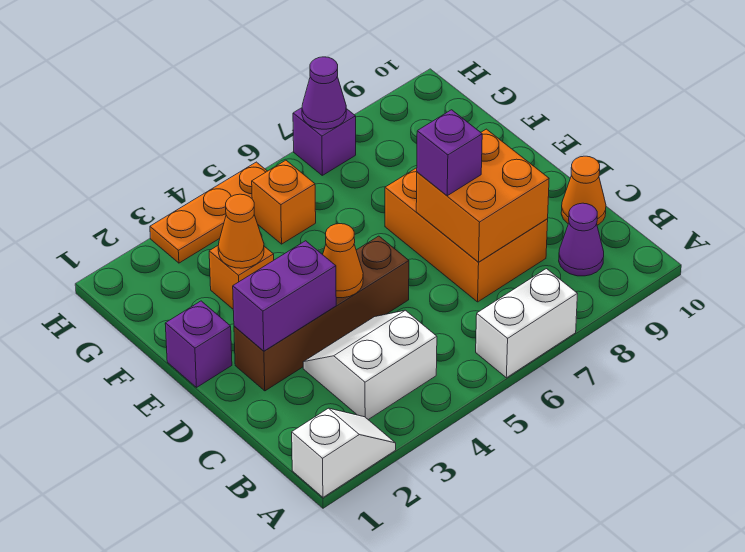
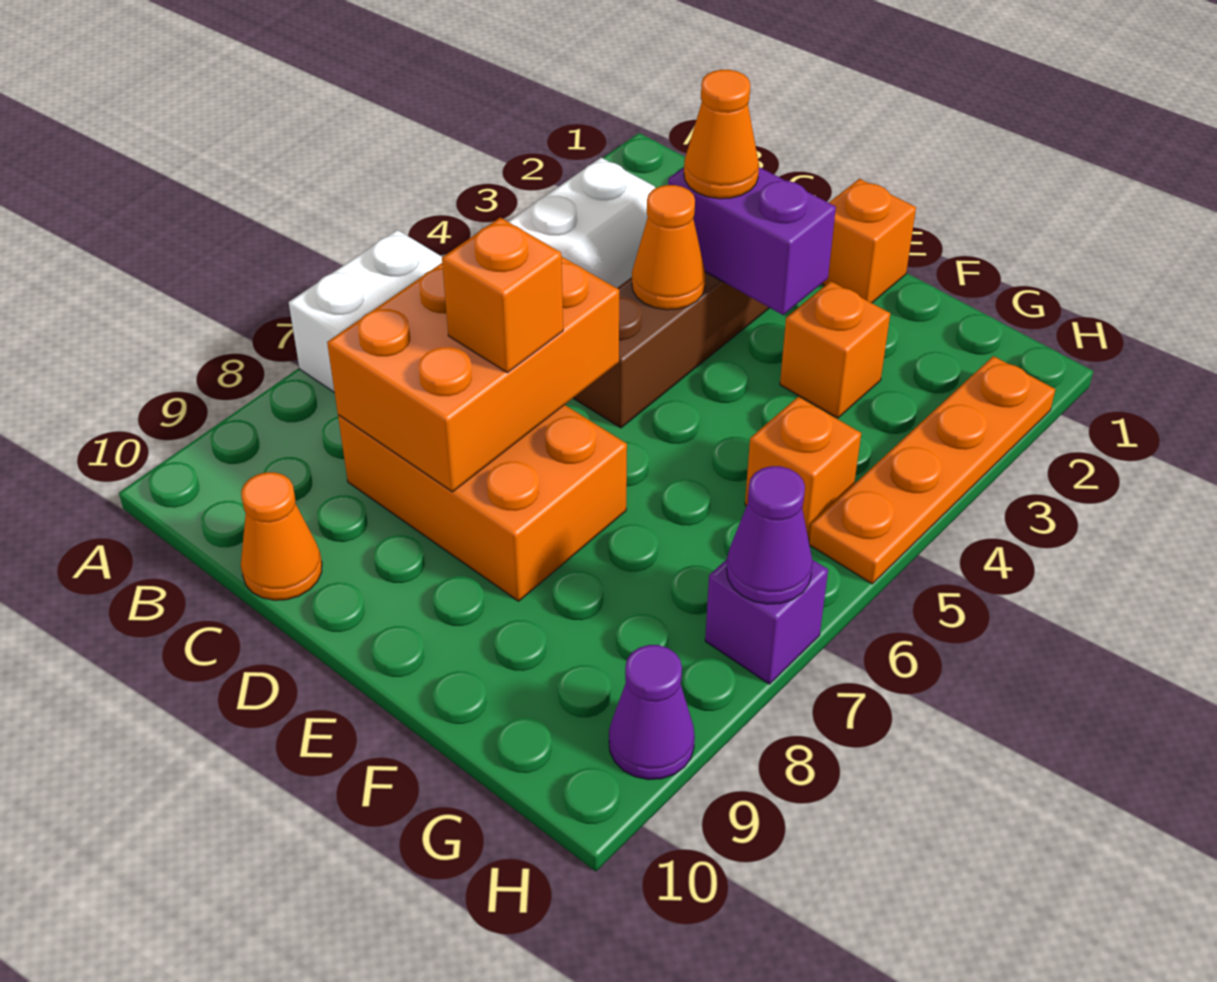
white slope A1:A2 level 1 top 1 -> none
purple cone B9 level 1 -> purple cone H9 level 1
orange brick C7:D8 level 2 -> orange brick C6:D8 level 2
purple brick D2:D3 level 2 -> purple brick D3:E3 level 2
purple brick D7 level 3 -> orange brick D7 level 3
purple brick E1 level 1 -> orange brick E1 level 1
orange cone F3 level 2 -> orange cone D3 level 3
orange plate H3:H5 level 1 -> orange plate H2:H5 level 1

